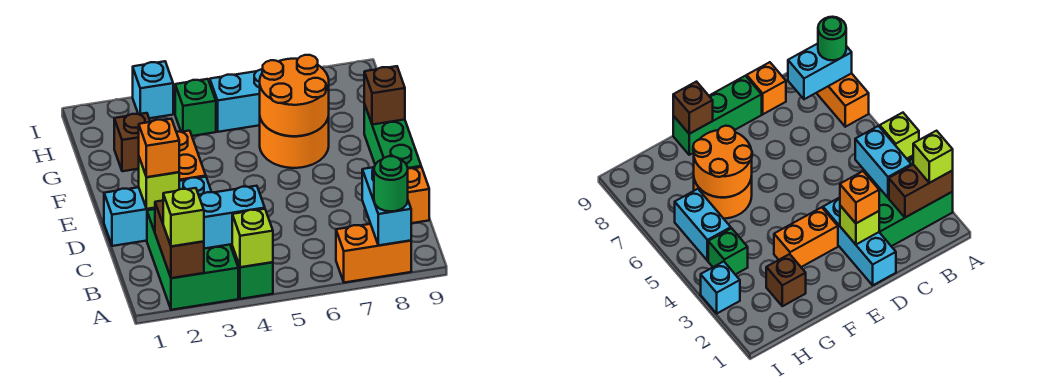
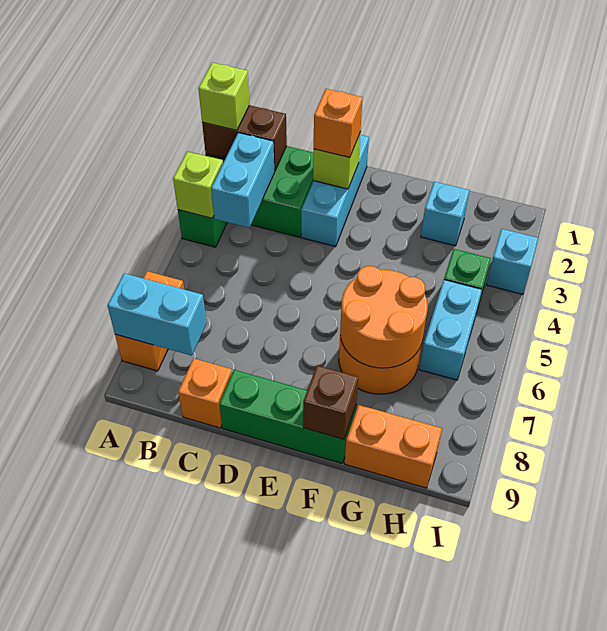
green round brick A8 level 3 -> none
orange brick E3:F3 level 1 -> orange brick G9:H9 level 1
brown brick G2 level 1 -> cyan brick G2 level 1

